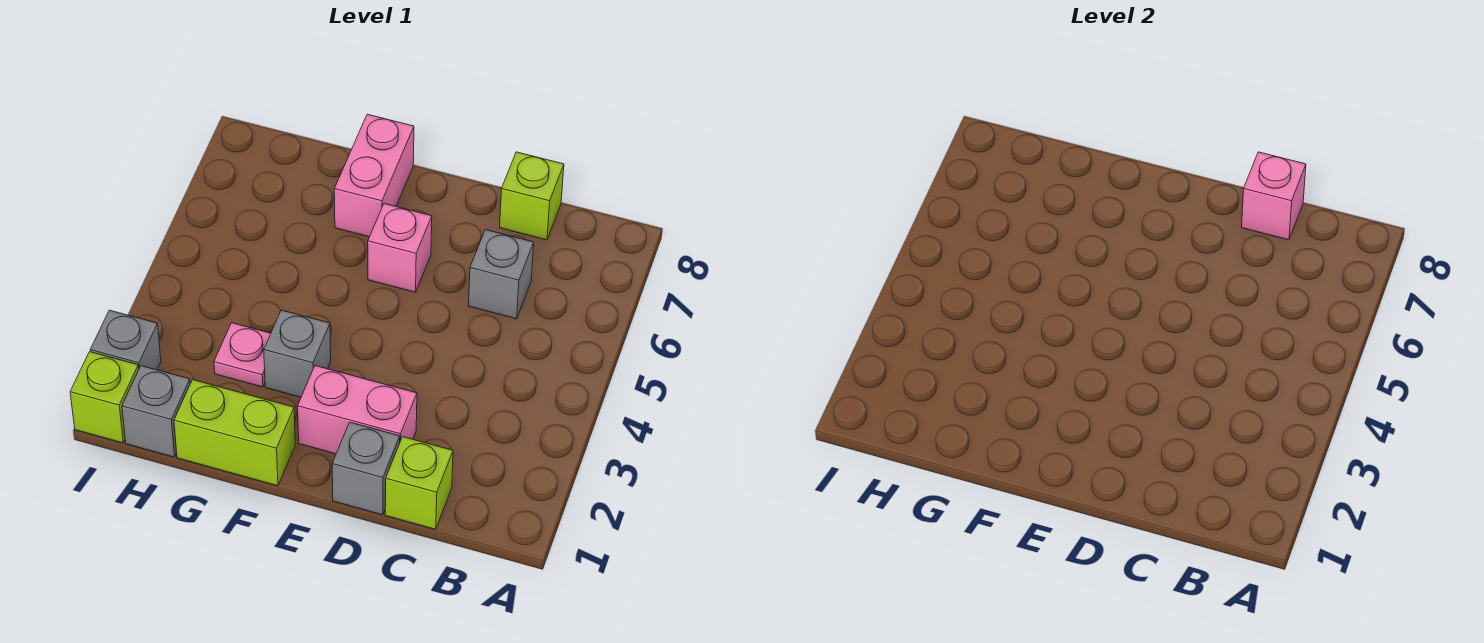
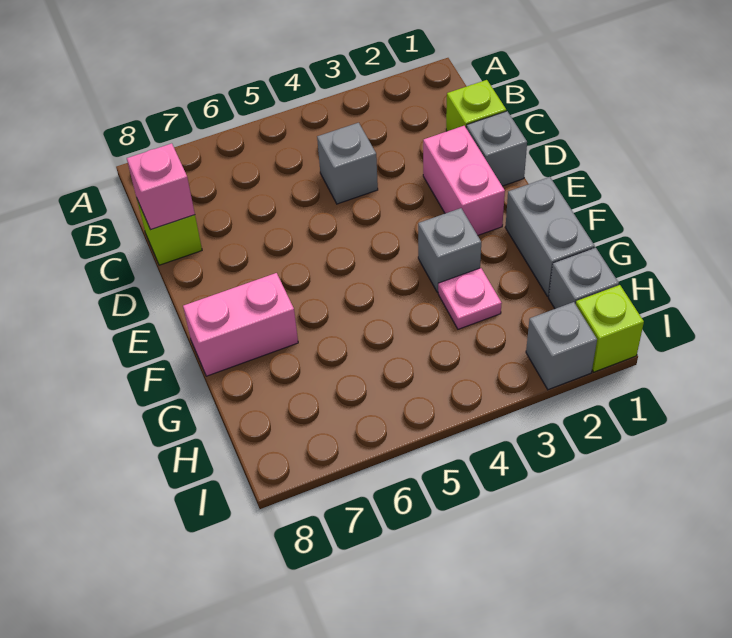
grey brick C6 level 1 -> grey brick C4 level 1
pink brick E6 level 1 -> none
lime brick F1:G1 level 1 -> grey brick F1:G1 level 1

